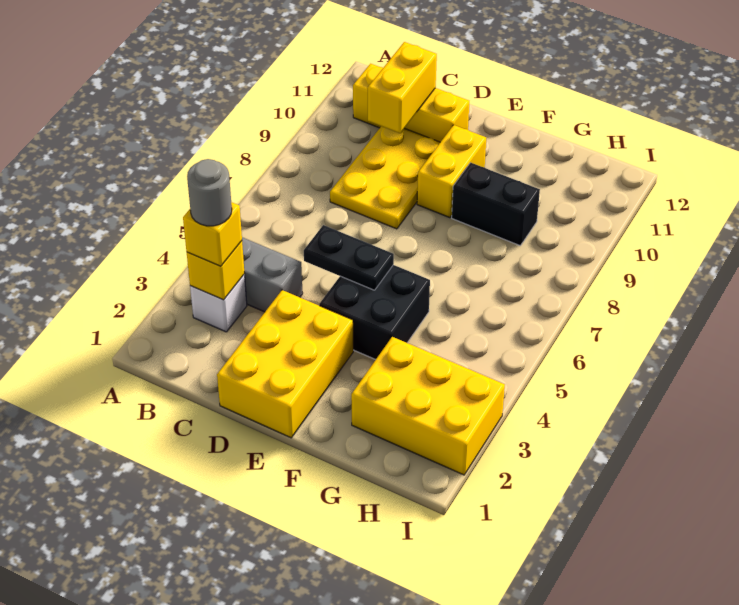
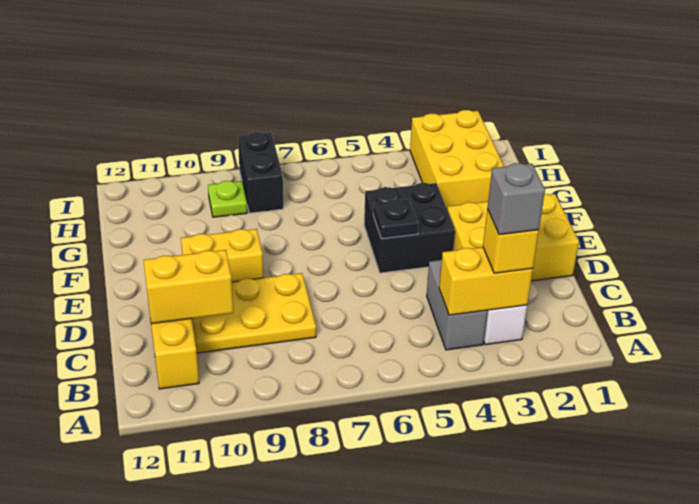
yellow brick B3 level 2 -> yellow brick B3:B4 level 2
grey round brick B3 level 4 -> grey brick B3 level 4
black plate D5:E5 level 2 -> black plate E5 level 2
black brick F9:G9 level 1 -> black brick H8:I8 level 1
none -> lime plate H9 level 1

